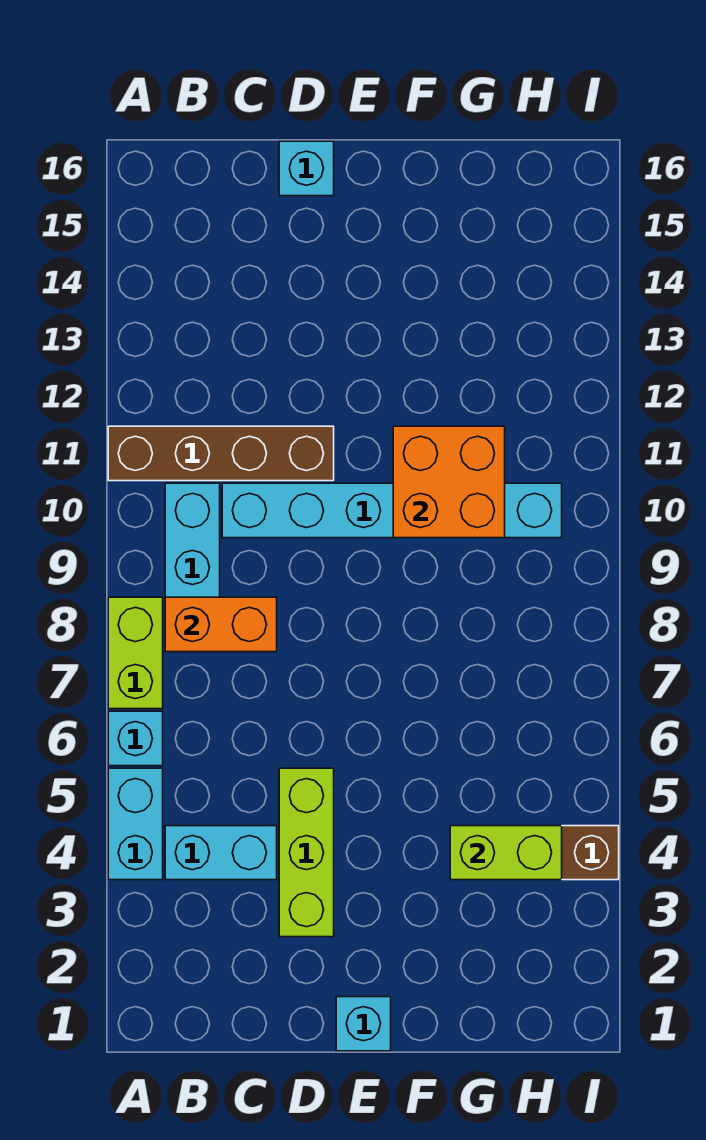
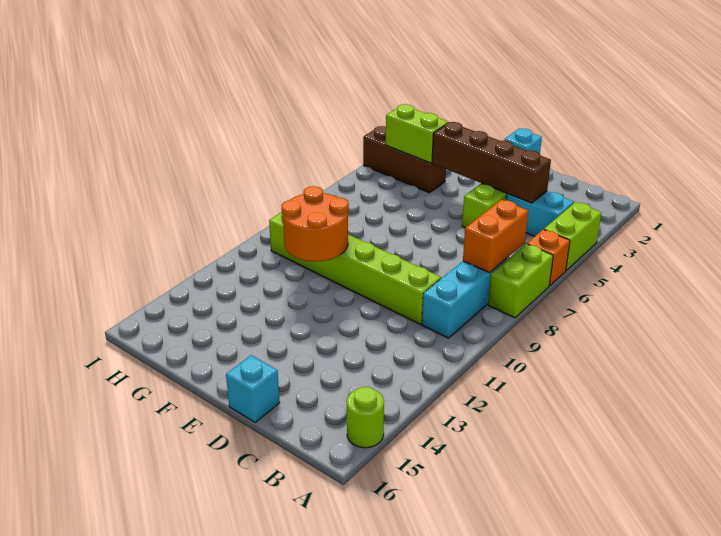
cyan brick A4:A5 level 1 -> lime brick A4:A5 level 1
cyan brick A6 level 1 -> orange brick A6 level 1
brown brick A11:D11 level 1 -> brown brick C4:F4 level 2
none -> lime round brick A15 level 1
orange brick B8:C8 level 2 -> orange brick B7:B8 level 2
cyan brick C10:H10 level 1 -> lime brick C10:H10 level 1
orange brick F10:G11 level 2 -> orange round brick F10:G11 level 2

